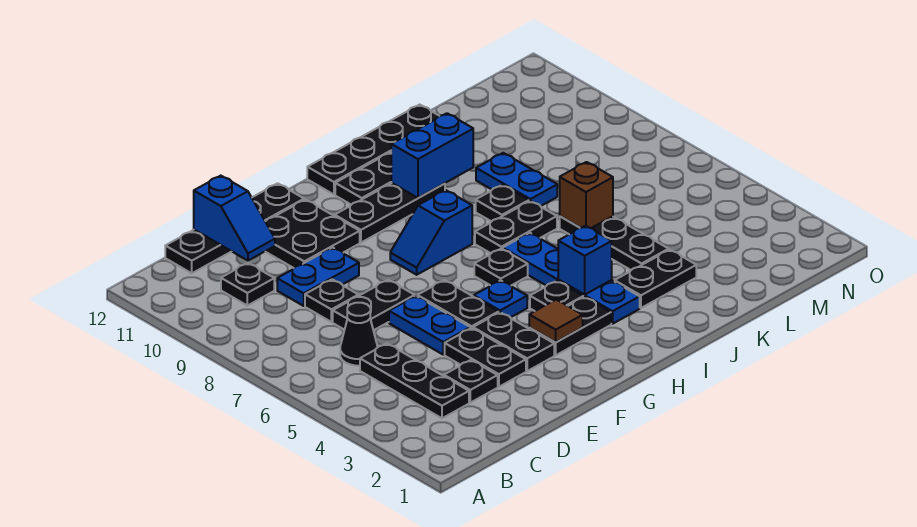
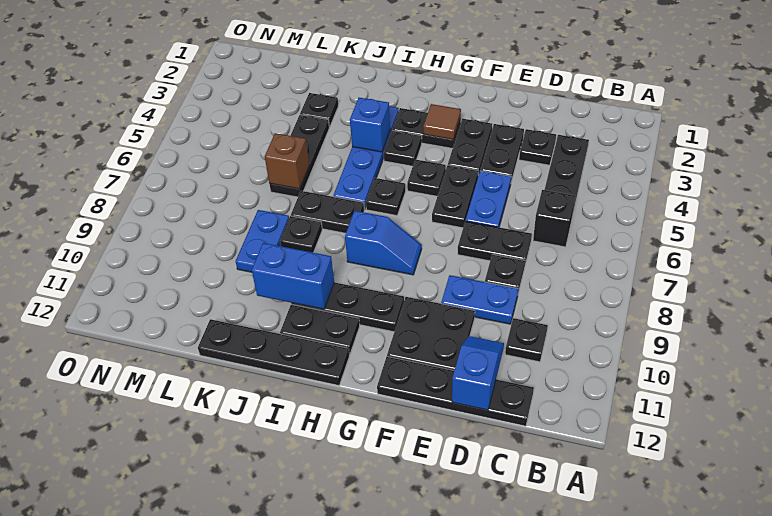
black cone C6 level 1 -> black brick C6 level 1
blue plate G5 level 1 -> black plate G5 level 1
black plate J3:K3 level 1 -> black plate K3 level 1

